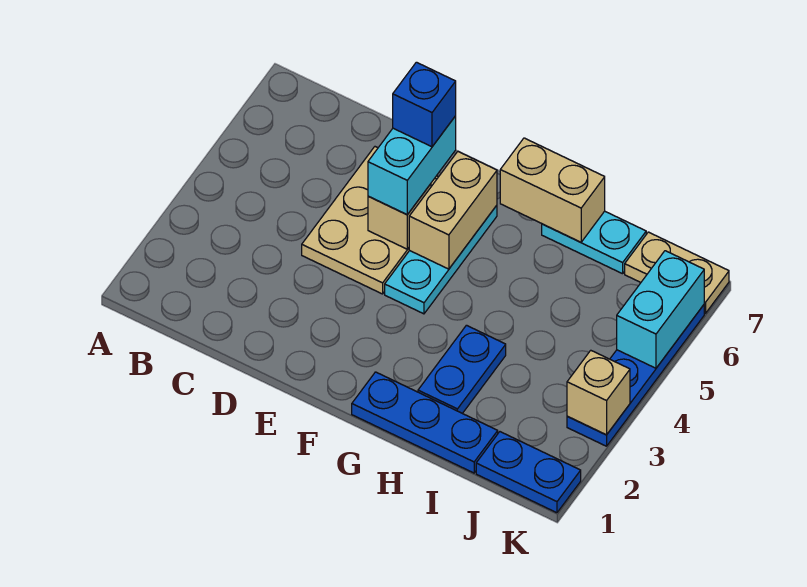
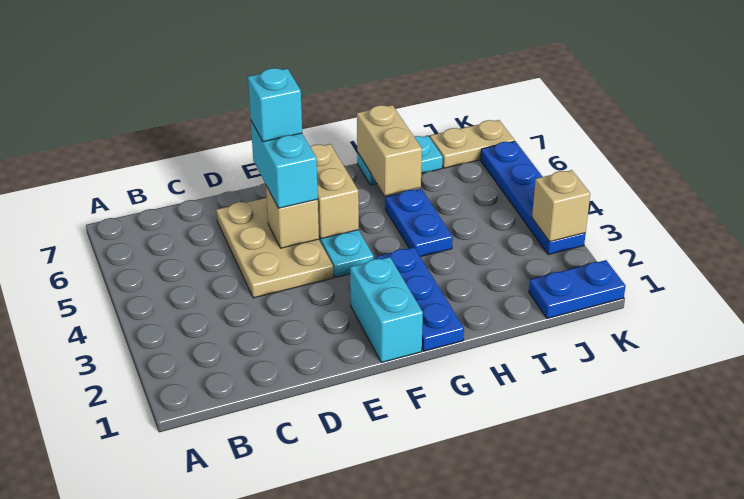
blue brick E6 level 4 -> cyan brick E6 level 4
blue plate G1:I1 level 1 -> blue plate G1:G3 level 1
tan brick G7:H7 level 2 -> tan brick H6:H7 level 2
blue plate H2:H3 level 1 -> blue plate H4:H5 level 1
cyan brick K5:K6 level 2 -> cyan brick F1:F2 level 1

